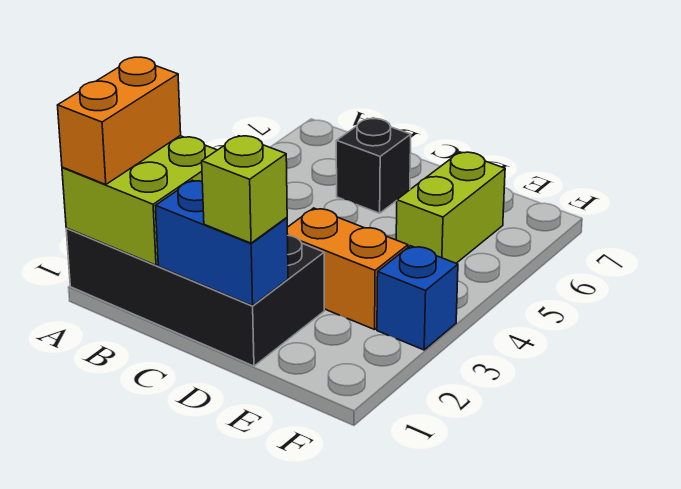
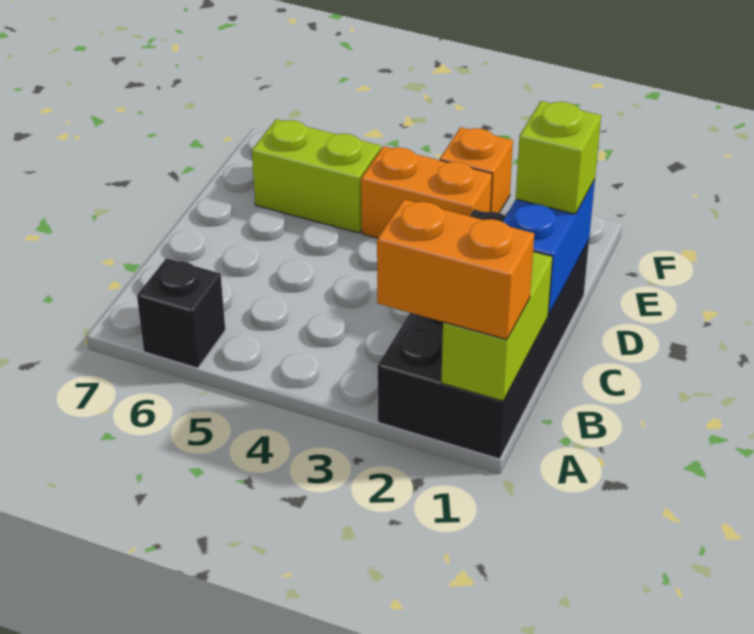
lime brick A1:B2 level 2 -> lime brick A1:B1 level 2
black brick C6 level 1 -> black brick A6 level 1
orange brick D3:E3 level 1 -> orange brick E3:E4 level 1
blue brick F3 level 1 -> orange brick F3 level 1

